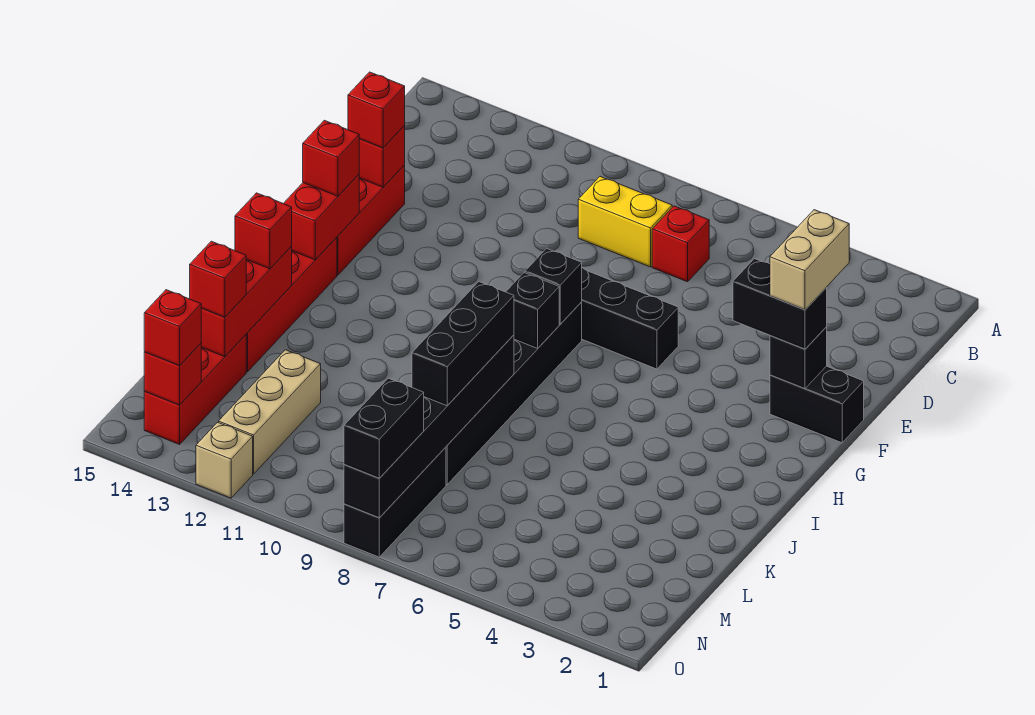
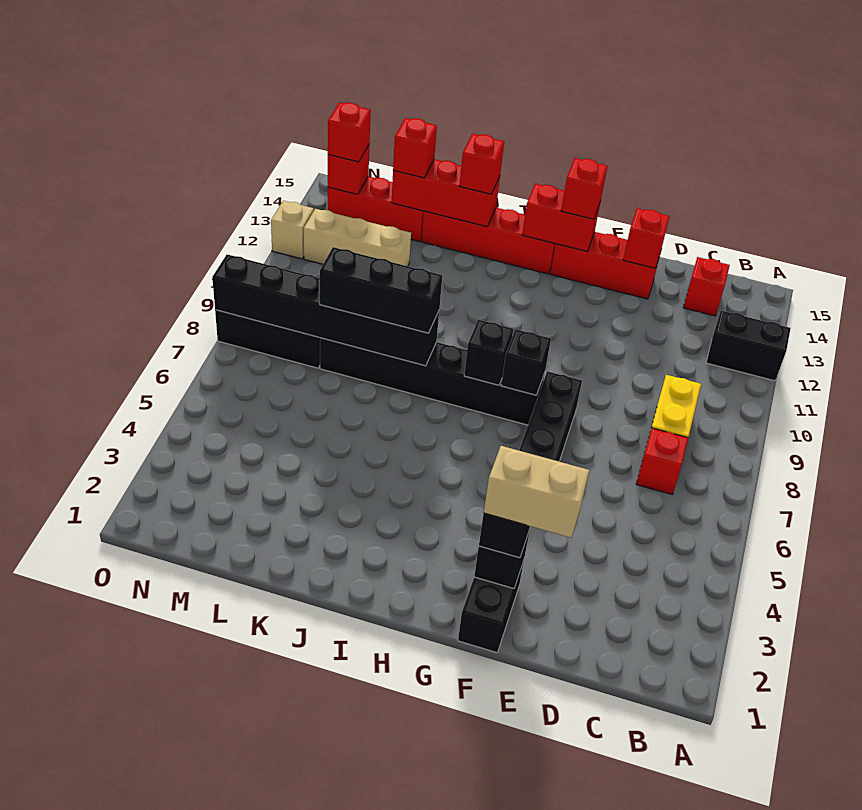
red brick E14 level 3 -> red brick C14 level 1
black brick N8:O8 level 3 -> black brick A12:B12 level 1

